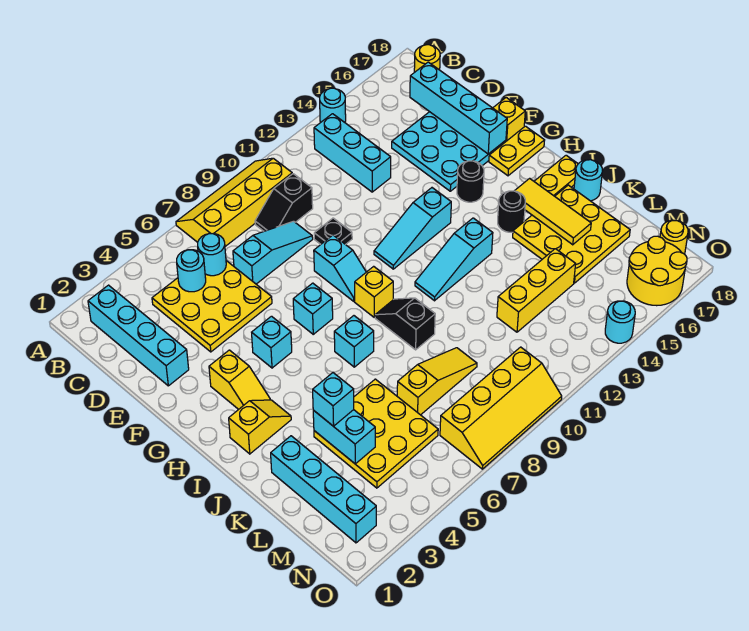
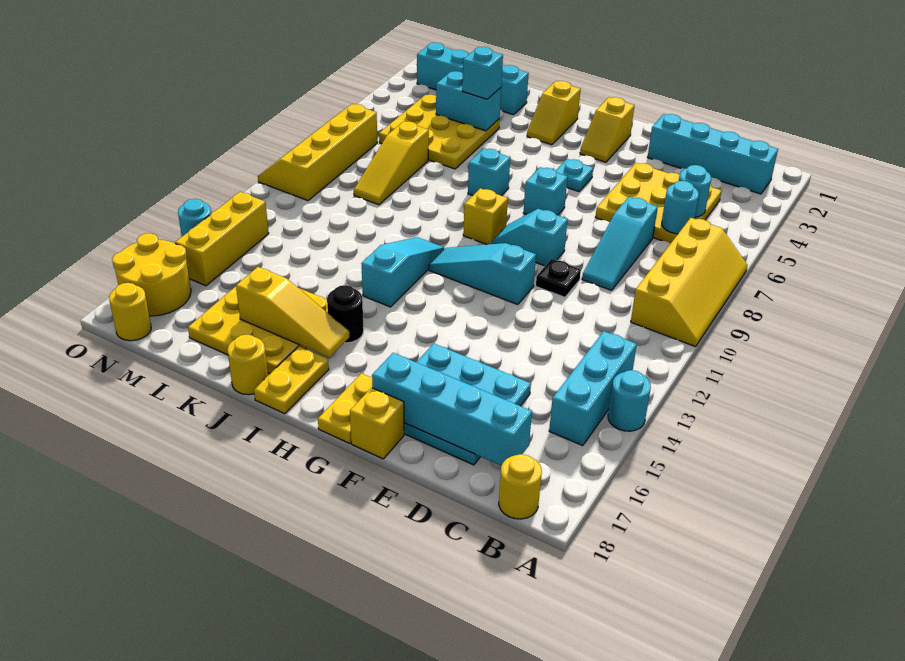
cyan brick B13:D13 level 1 -> cyan brick B13:B15 level 1
black slope C9:C10 level 1 top 10 -> none
yellow slope G3:H3 level 1 top G -> yellow slope G2:G3 level 1 top 2
cyan brick G5 level 1 -> cyan plate G5 level 1
cyan slope G11:G13 level 1 top 13 -> cyan slope F11:H11 level 1 top F
black round brick G15 level 1 -> none
black slope I9:J9 level 1 top J -> none
yellow tile I16:K16 level 2 -> yellow slope I16:K16 level 2 top K
cyan round brick J18 level 1 -> yellow round brick J18 level 1
yellow brick L12:L14 level 1 -> yellow brick N13:N15 level 1

